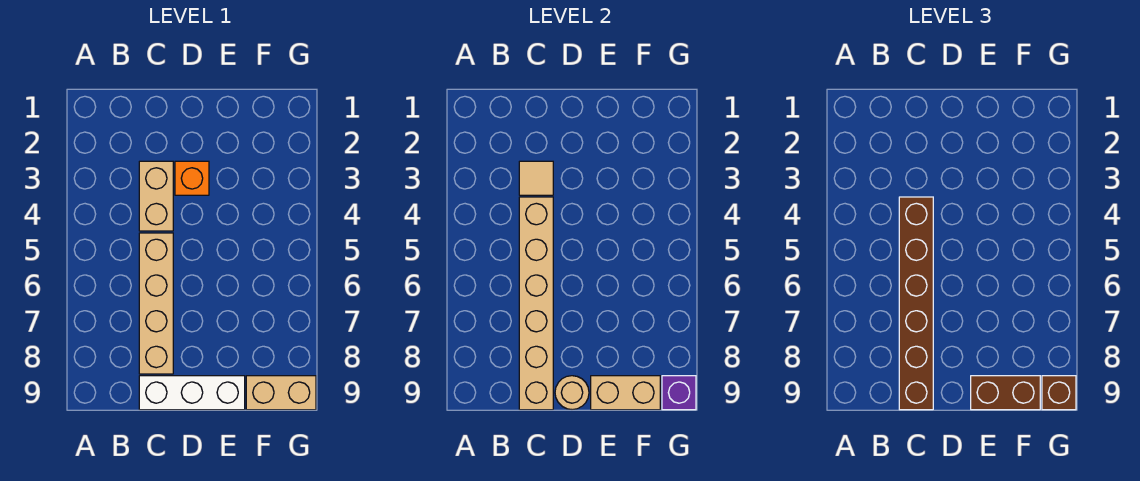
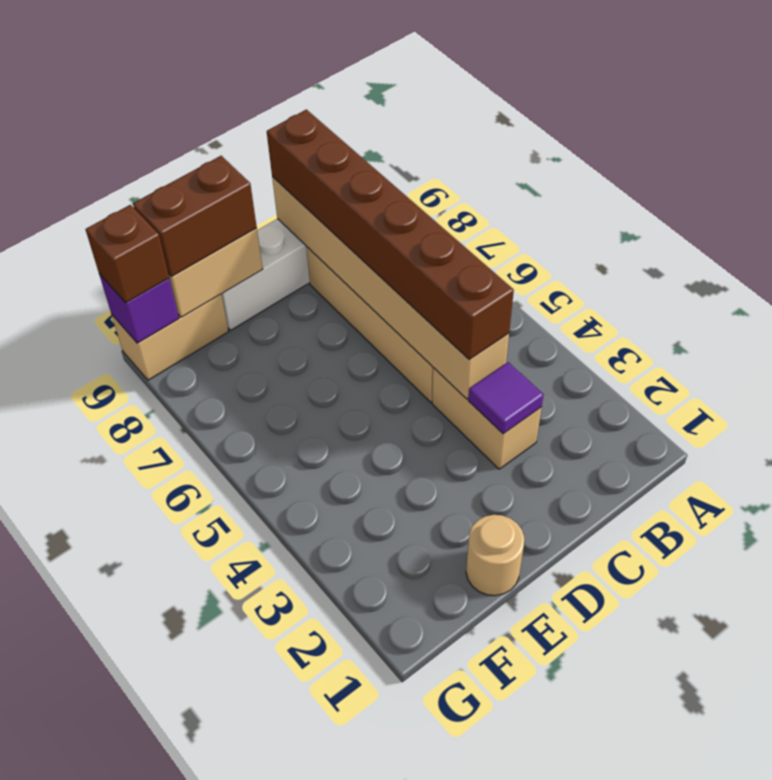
tan tile C3 level 2 -> purple tile C3 level 2
orange brick D3 level 1 -> none
tan round brick D9 level 2 -> tan round brick E1 level 1

